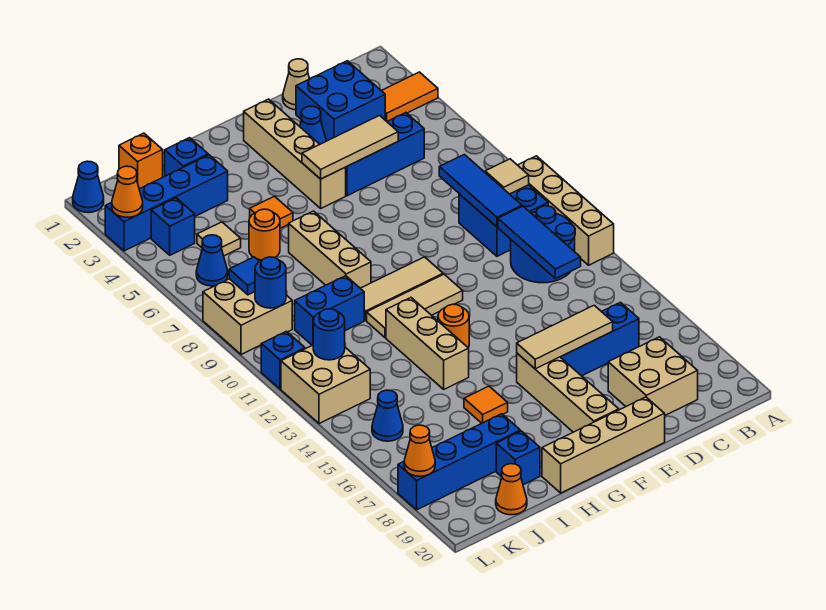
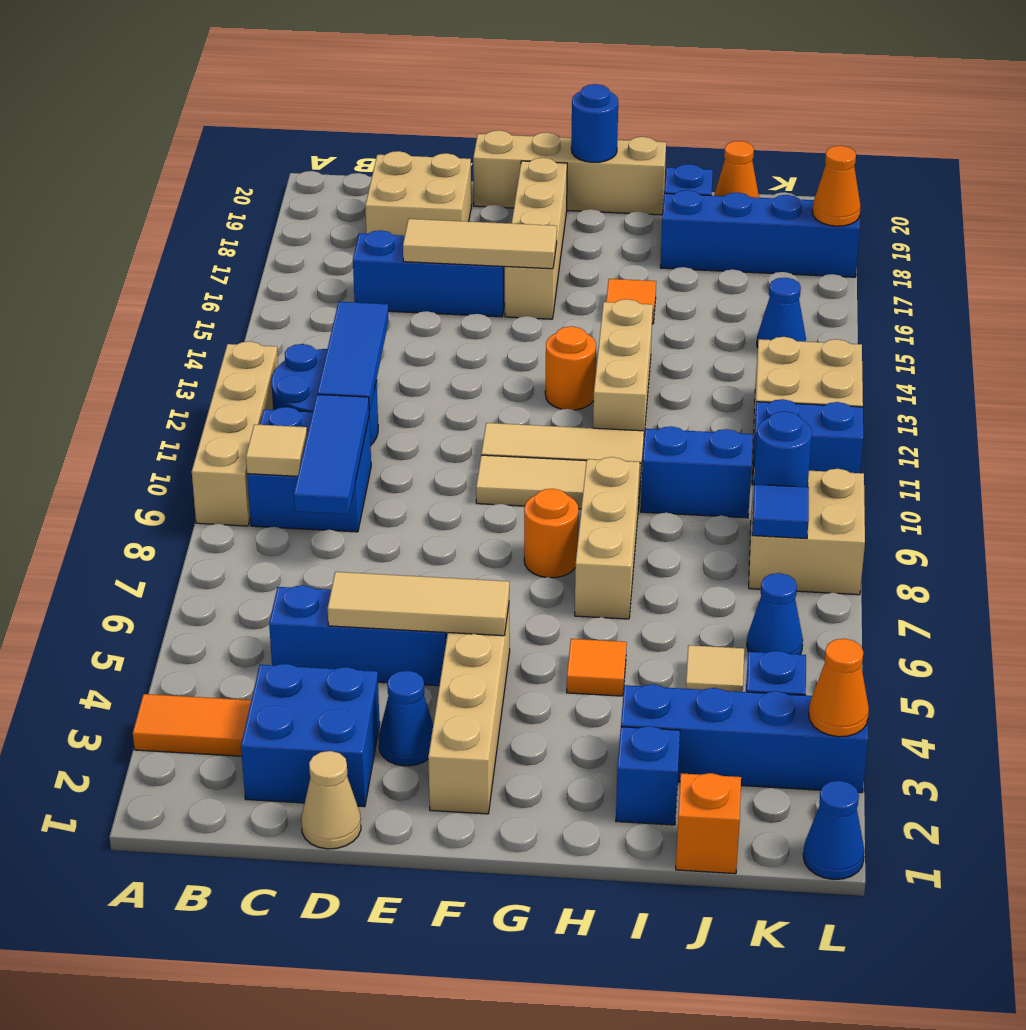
orange round brick I6 level 1 -> orange round brick G8 level 1
blue round brick K12 level 2 -> blue round brick G20 level 2
blue brick L11 level 1 -> blue brick K11:L11 level 1

